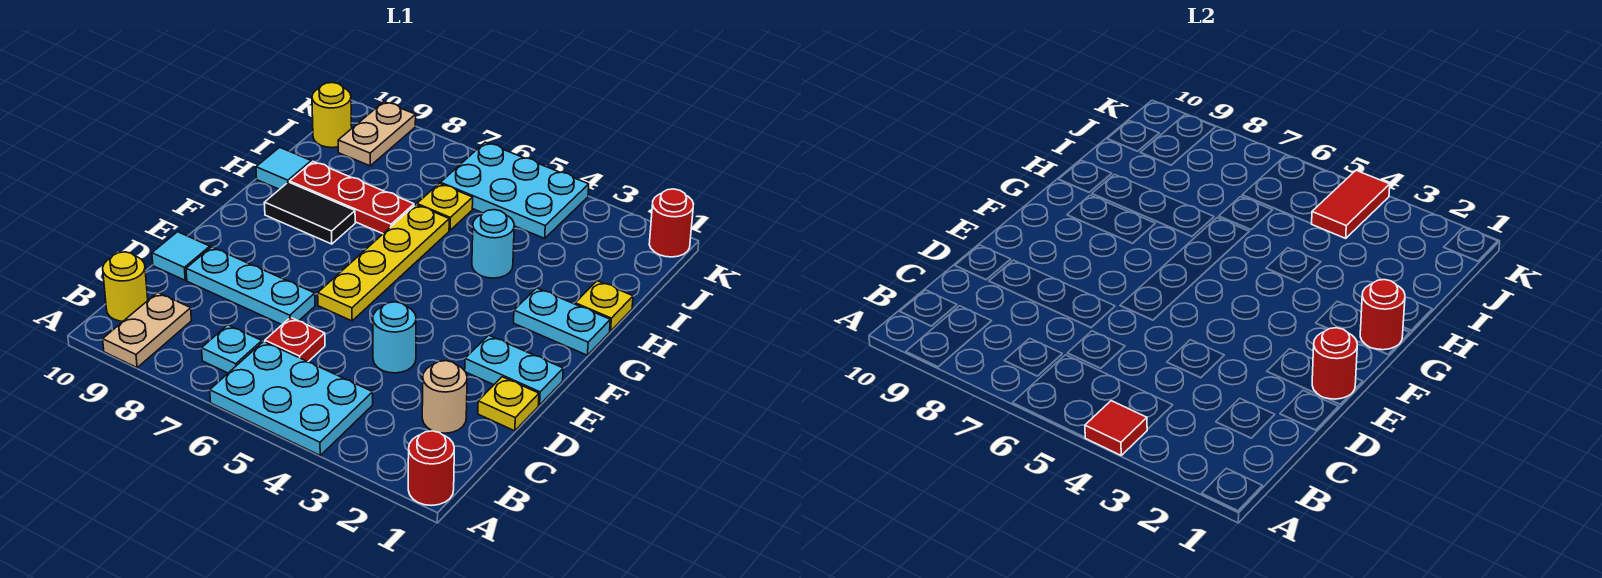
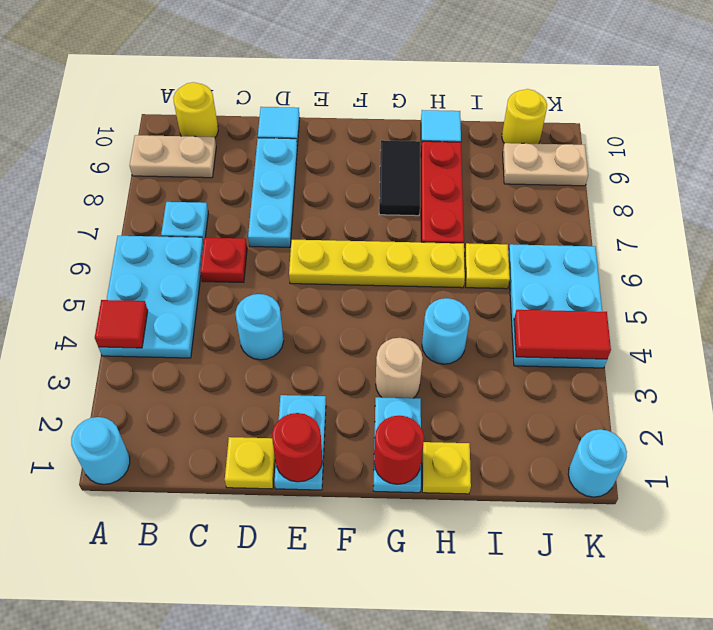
red round brick A1 level 1 -> cyan round brick A1 level 1
tan round brick C2 level 1 -> tan round brick G3 level 1
red round brick K1 level 1 -> cyan round brick K1 level 1

